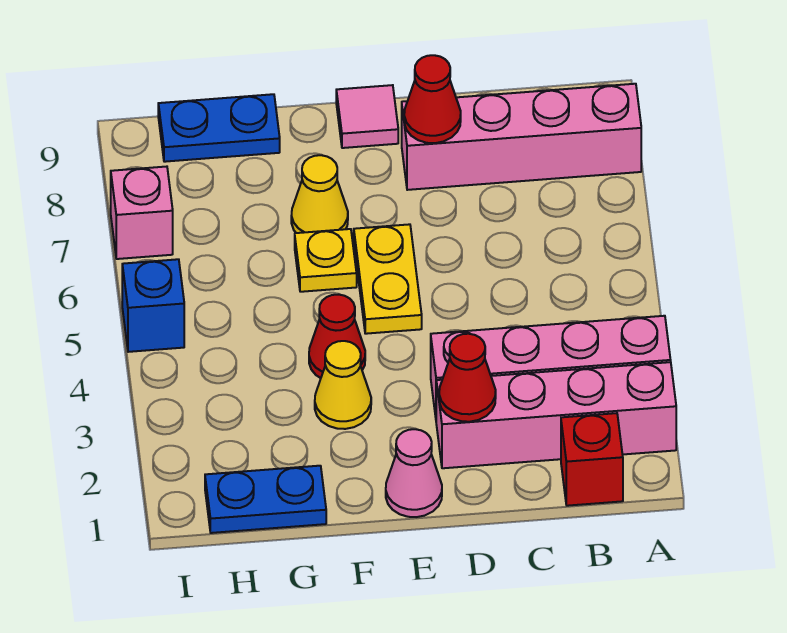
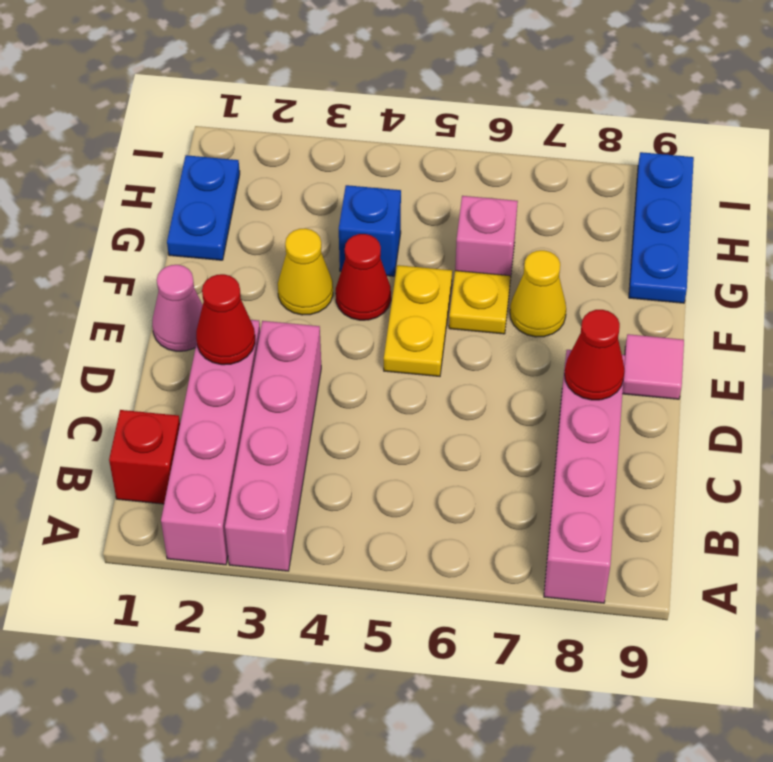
yellow plate E5:E6 level 1 -> yellow plate E5:F5 level 1
blue plate G9:H9 level 1 -> blue plate G9:I9 level 1
blue brick I5 level 1 -> blue brick G4 level 1
pink brick I7 level 1 -> pink brick G6 level 1

